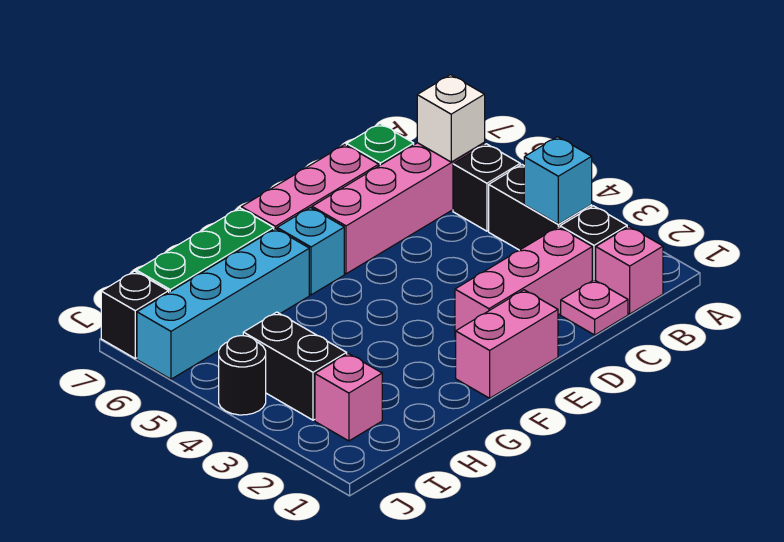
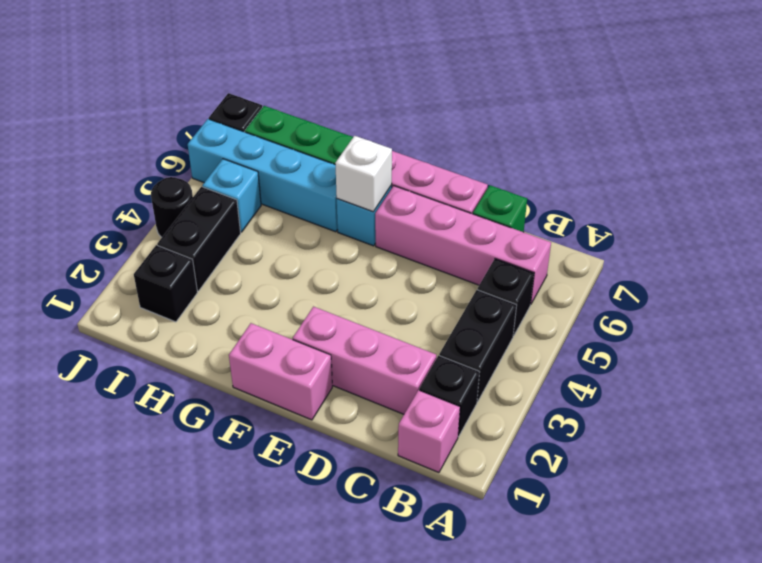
cyan brick B3 level 2 -> cyan brick I5 level 1
white brick B6 level 2 -> white brick F6 level 2
pink plate C1 level 1 -> none
pink brick I2 level 1 -> black brick I2 level 1

